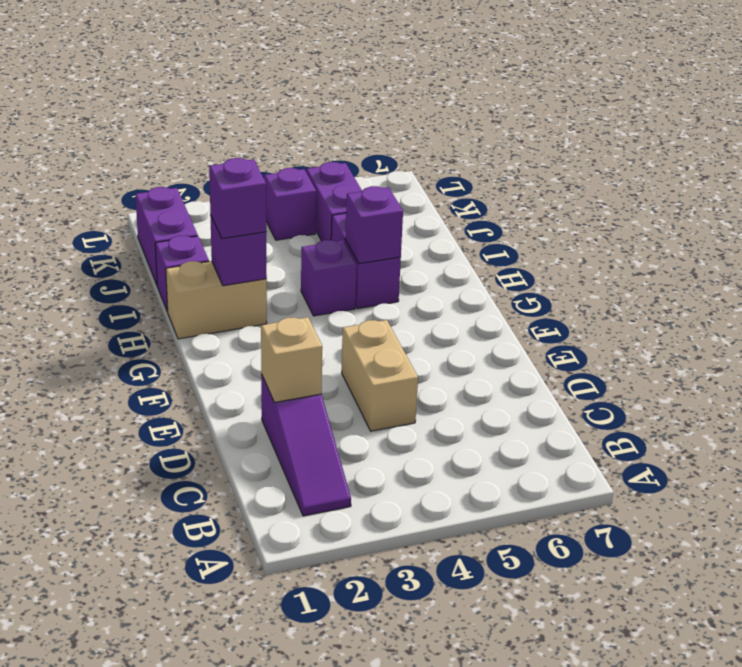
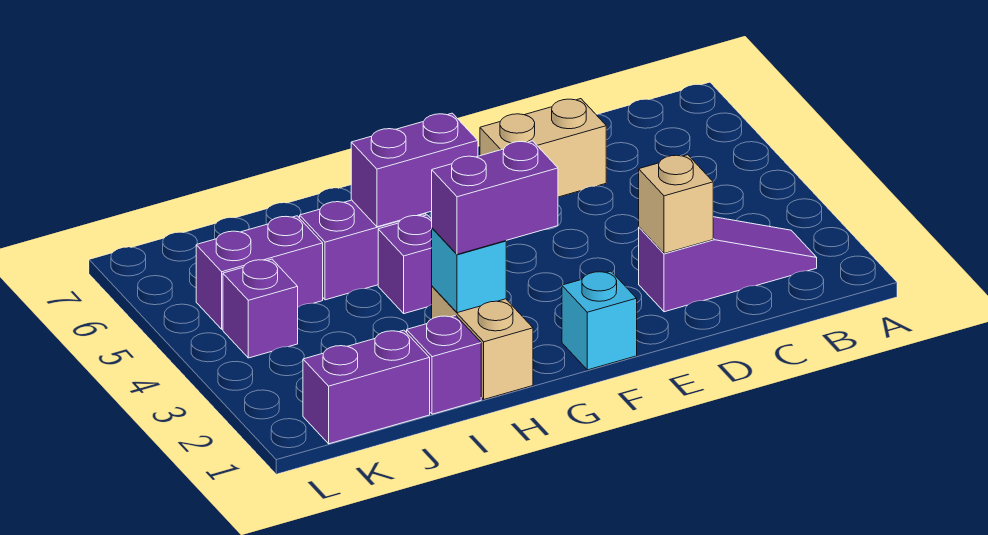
tan brick D4:E4 level 1 -> tan brick D6:E6 level 1
none -> cyan brick F1 level 1
purple brick H2 level 2 -> cyan brick H2 level 2
purple brick H2 level 3 -> purple brick G2:H2 level 3
purple brick H5 level 2 -> purple brick G5:H5 level 2

